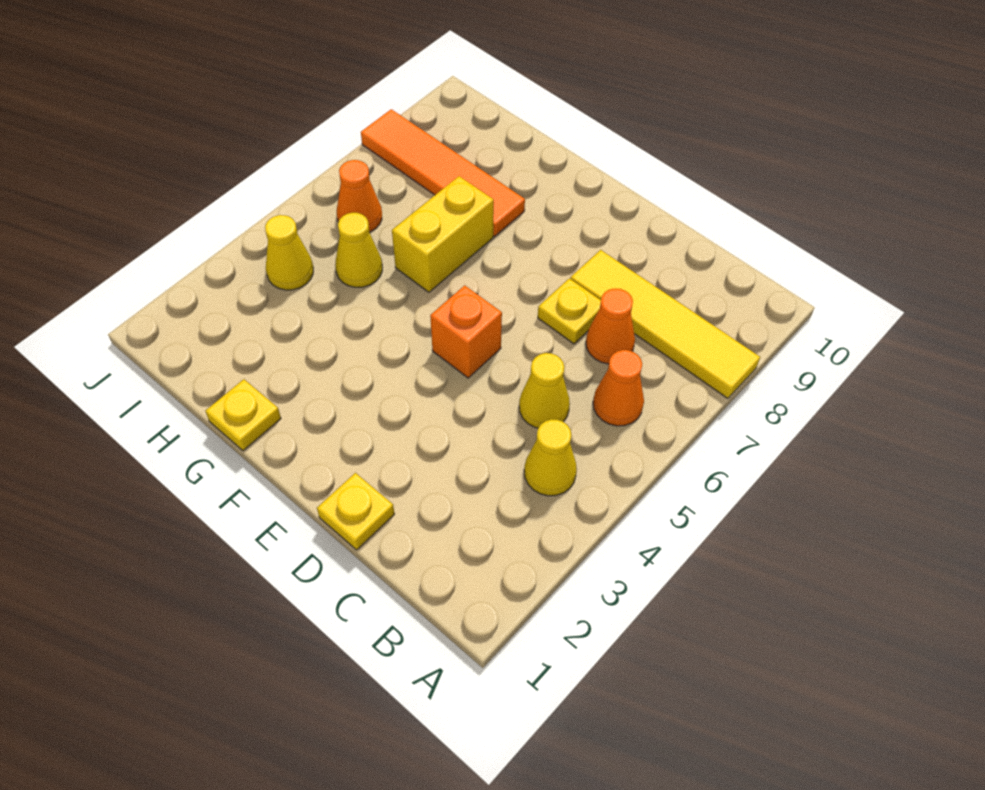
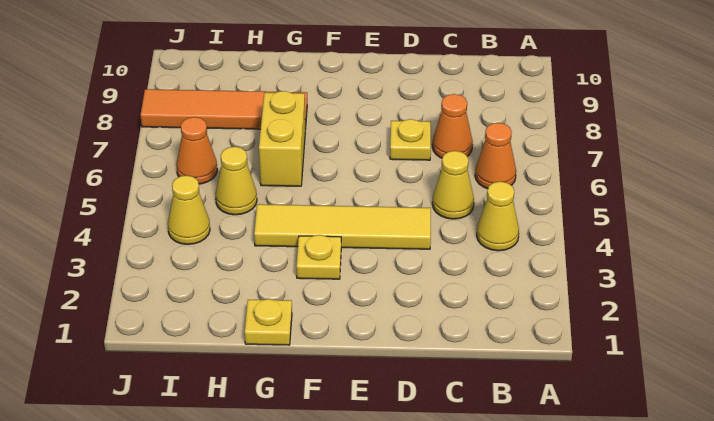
yellow tile A8:D8 level 1 -> yellow tile D4:G4 level 1
yellow plate D1 level 1 -> yellow plate F3 level 1
orange brick E5 level 1 -> none

